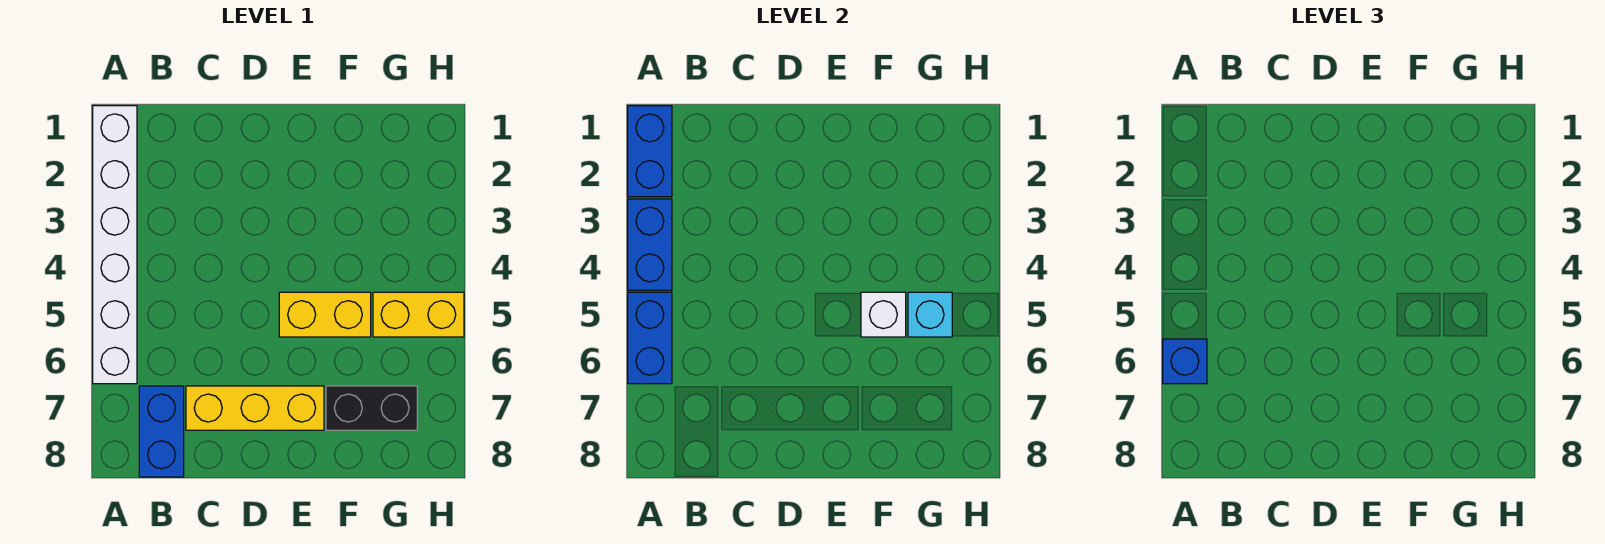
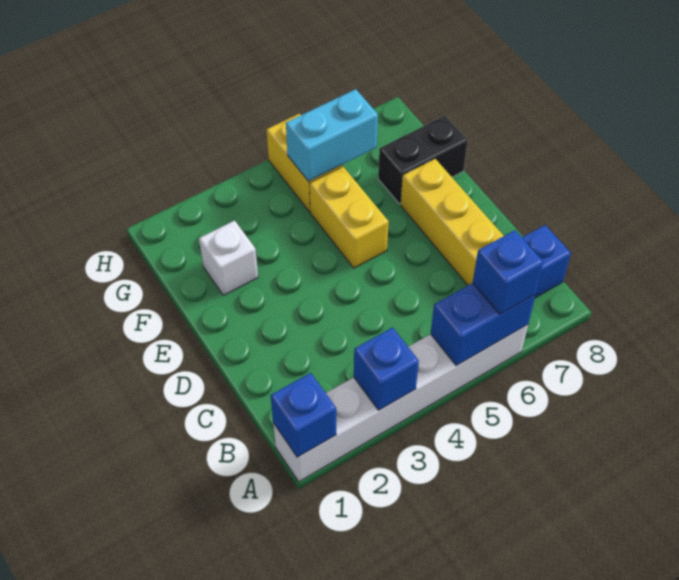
blue brick A1:A2 level 2 -> blue brick A1 level 2
blue brick A3:A4 level 2 -> blue brick A3 level 2
white brick F5 level 2 -> white brick F2 level 1
black brick F7:G7 level 1 -> black brick F7:F8 level 1
cyan brick G5 level 2 -> cyan brick G5:G6 level 2

